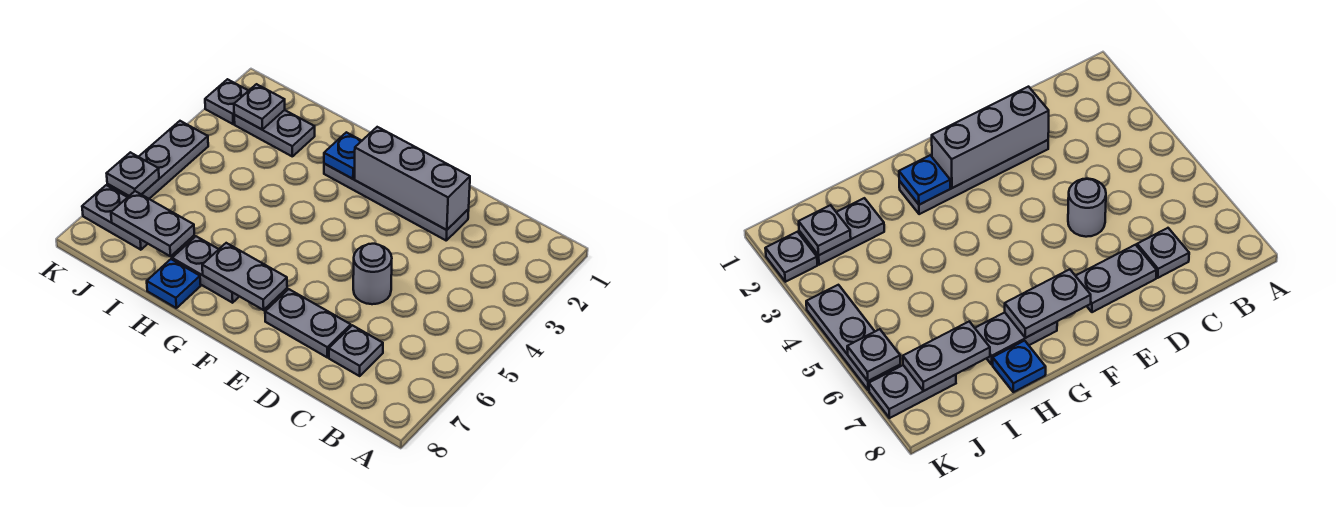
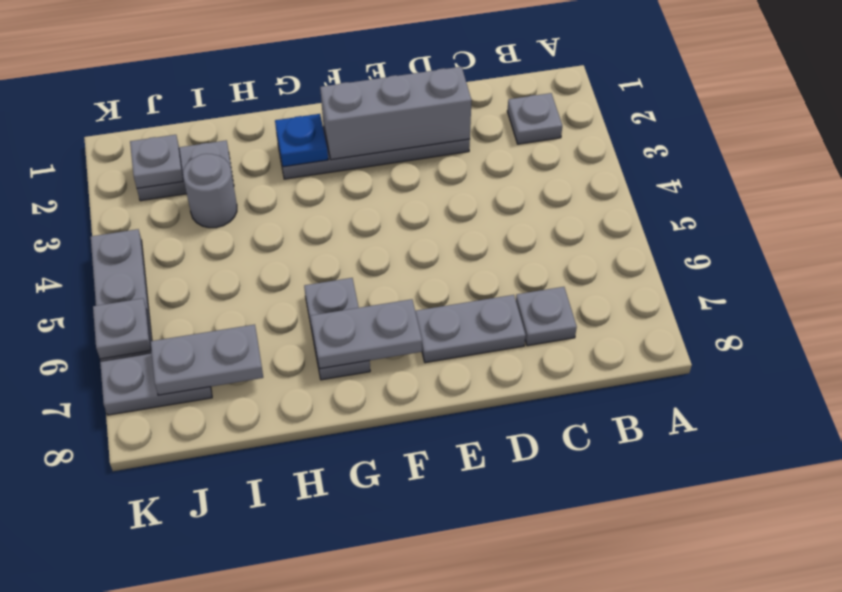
grey round brick D5 level 1 -> grey round brick I3 level 1
grey plate G7:H7 level 1 -> grey plate G6:G7 level 1
blue plate H8 level 1 -> none
grey plate K2 level 1 -> grey plate B2 level 1

